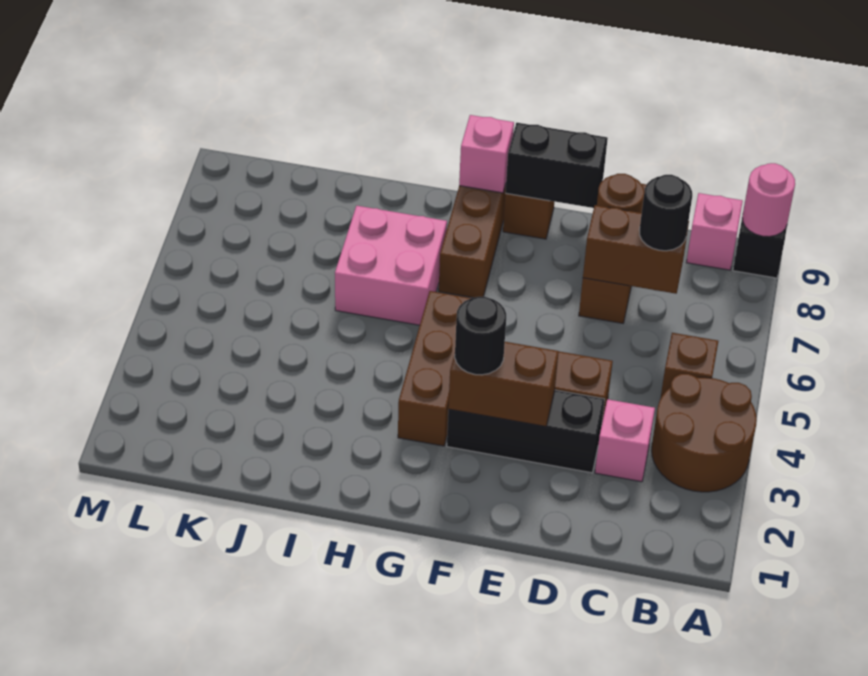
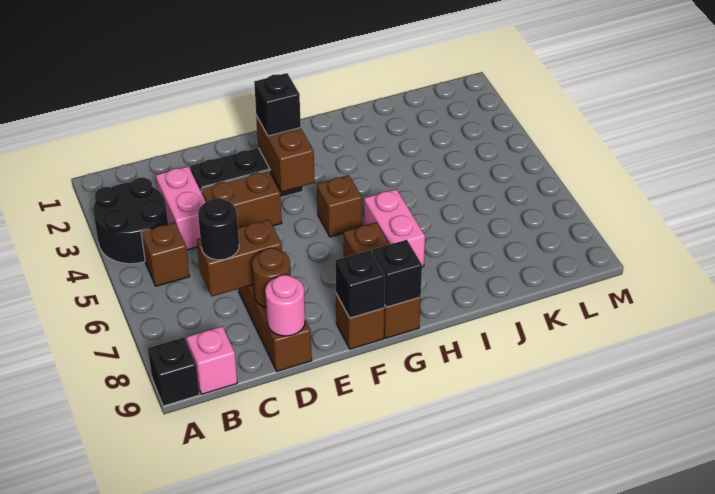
brown round brick A3:B4 level 1 -> black round brick A3:B4 level 1
pink round brick A9 level 2 -> pink round brick D9 level 2
pink brick C3 level 1 -> pink brick C3:C4 level 1
brown brick E3:F3 level 2 -> brown brick F3:F4 level 2
black brick E9:F9 level 2 -> black brick F9 level 2
black round brick F3 level 3 -> black brick F3 level 3
brown brick G3:G5 level 1 -> brown brick G5 level 1
pink brick G9 level 2 -> black brick G9 level 2
pink brick H6:I7 level 1 -> pink brick H6:H7 level 1

